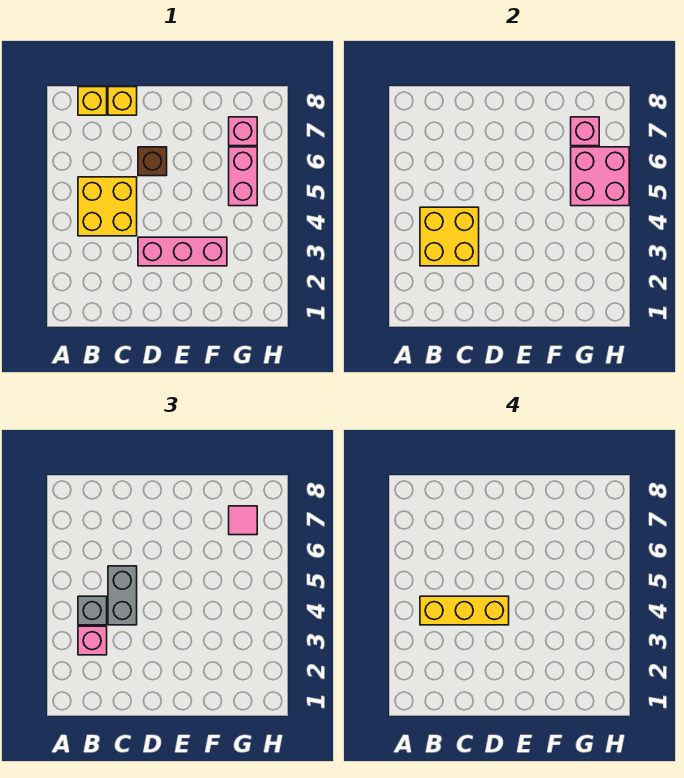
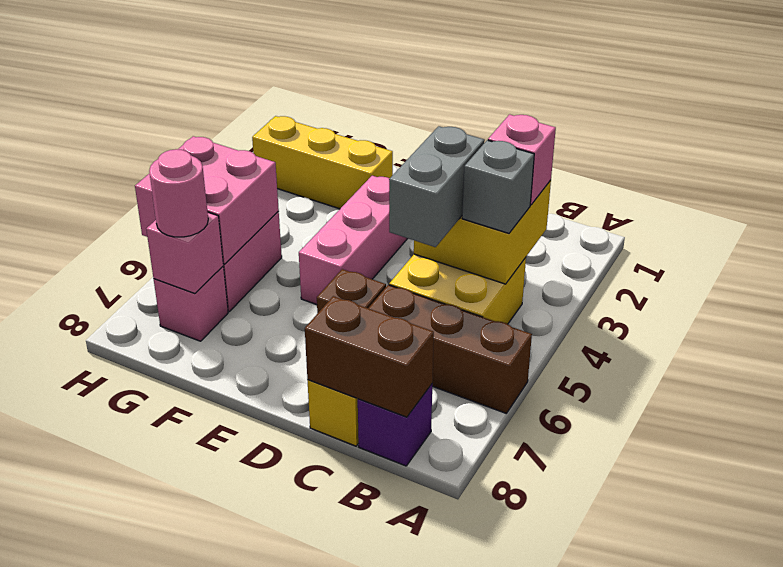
none -> brown brick A6:C6 level 1
yellow brick B4:D4 level 4 -> yellow brick F2:H2 level 1
yellow brick B8 level 1 -> purple brick B8 level 1
none -> brown brick B8:C8 level 2
pink brick D3:F3 level 1 -> pink brick E3:E5 level 1
pink tile G7 level 3 -> pink round brick G7 level 3

